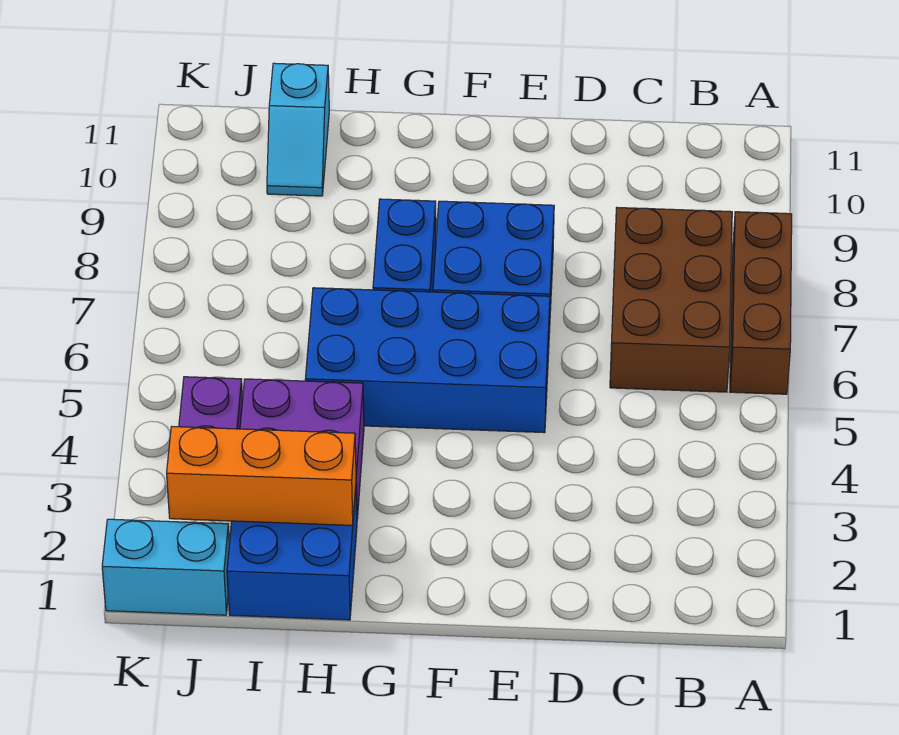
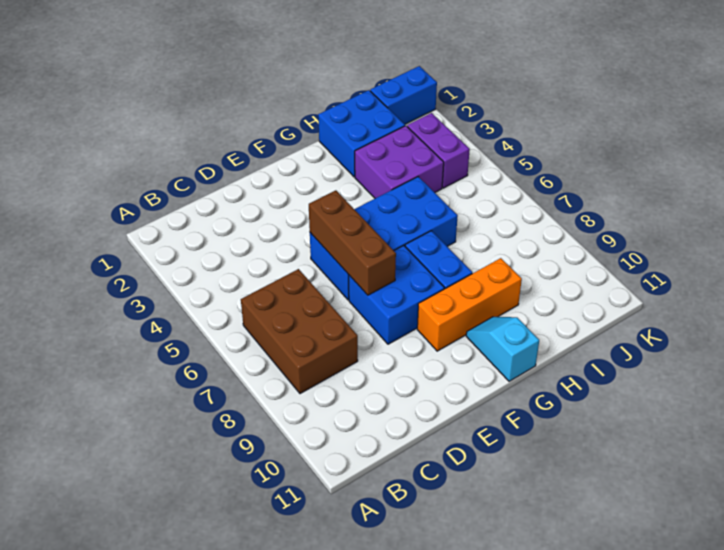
brown brick A6:A8 level 1 -> brown brick E5:E7 level 2
orange brick H2:J2 level 2 -> orange brick F9:H9 level 1
cyan slope I10:I11 level 1 top 11 -> cyan slope G10:G11 level 1 top 11
cyan brick J1:K1 level 1 -> blue brick J1:K1 level 1

